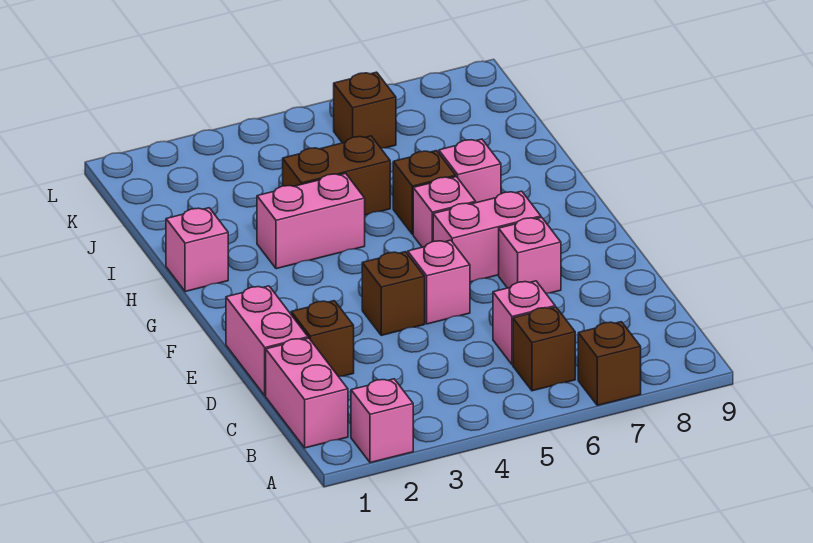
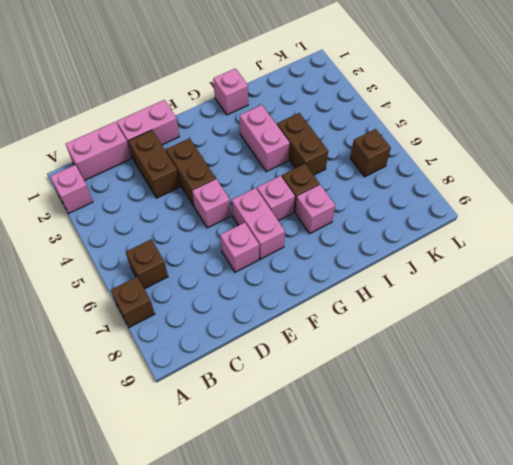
pink brick C6 level 1 -> none
brown brick D2 level 1 -> brown brick D2:D3 level 1
brown brick E4 level 1 -> brown brick E3:E4 level 1

